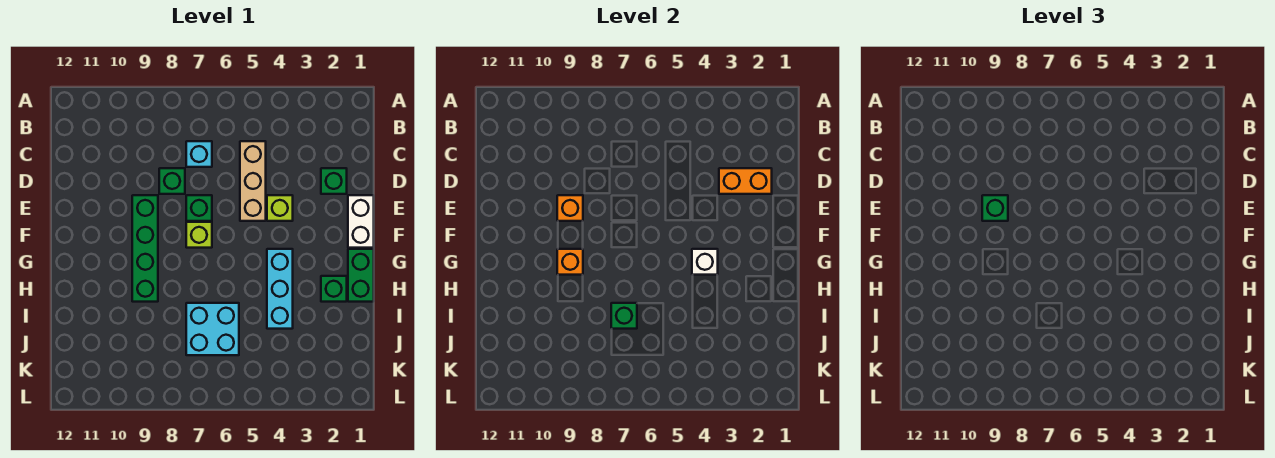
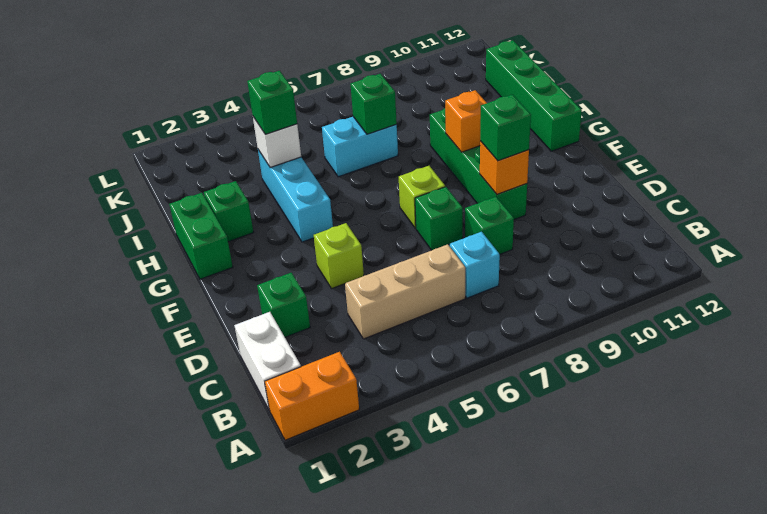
tan brick C5:E5 level 1 -> tan brick C4:C6 level 1
orange brick D2:D3 level 2 -> orange brick A1:A2 level 1
white brick E1:F1 level 1 -> white brick B1:C1 level 1
white brick G4 level 2 -> white brick I4 level 2
none -> green brick G12:J12 level 1
none -> green brick I4 level 3
cyan brick I6:J7 level 1 -> cyan brick I6:I7 level 1

